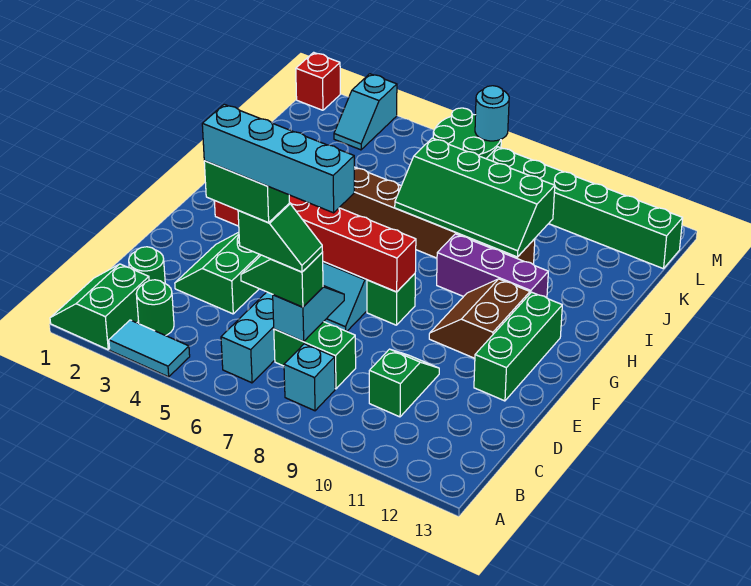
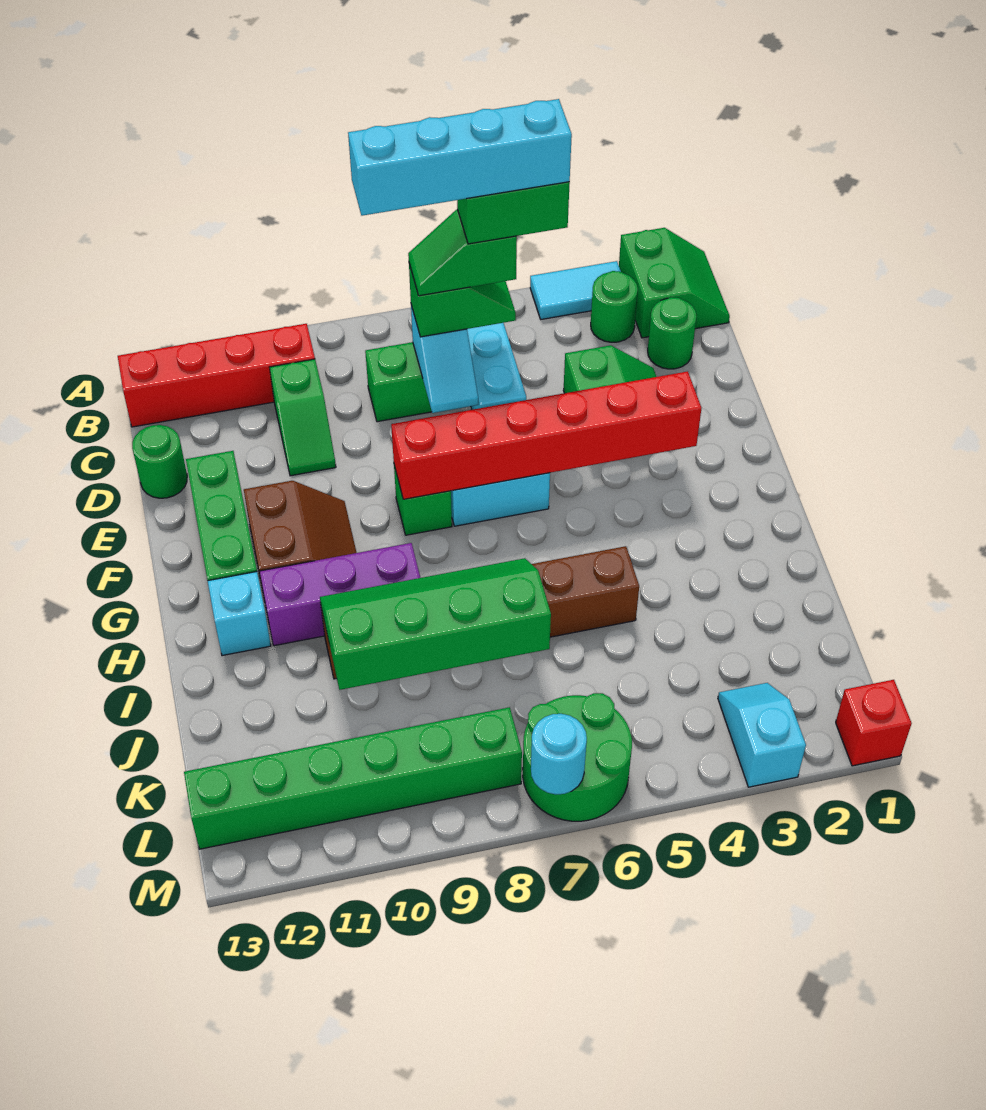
cyan brick B8 level 1 -> cyan brick H12 level 1
none -> red brick B10:B13 level 1
none -> green round brick D13 level 1

